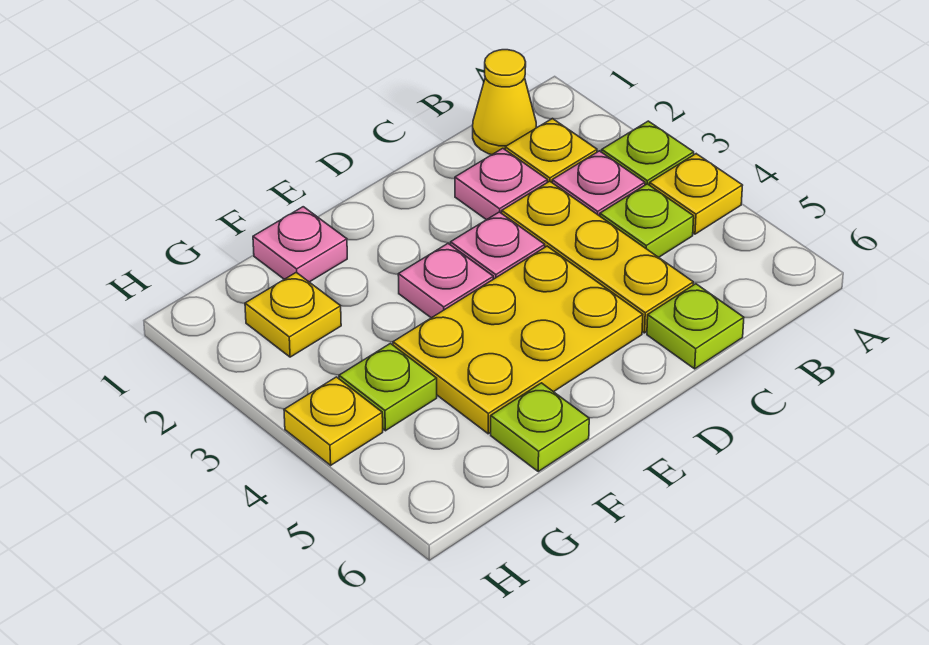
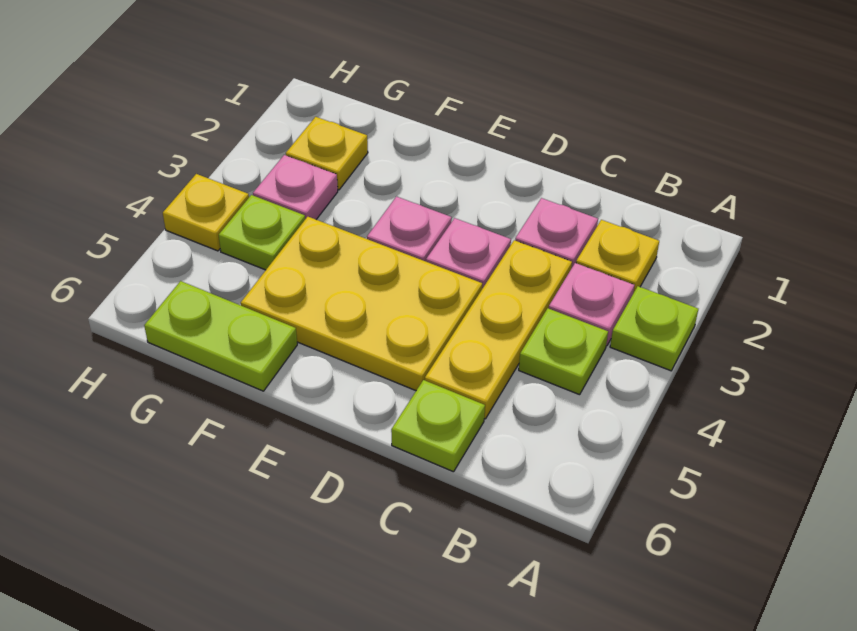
yellow plate A4 level 1 -> none
yellow cone B1 level 1 -> none
pink plate F1 level 1 -> pink plate G3 level 1
lime plate F6 level 1 -> lime plate F6:G6 level 1

